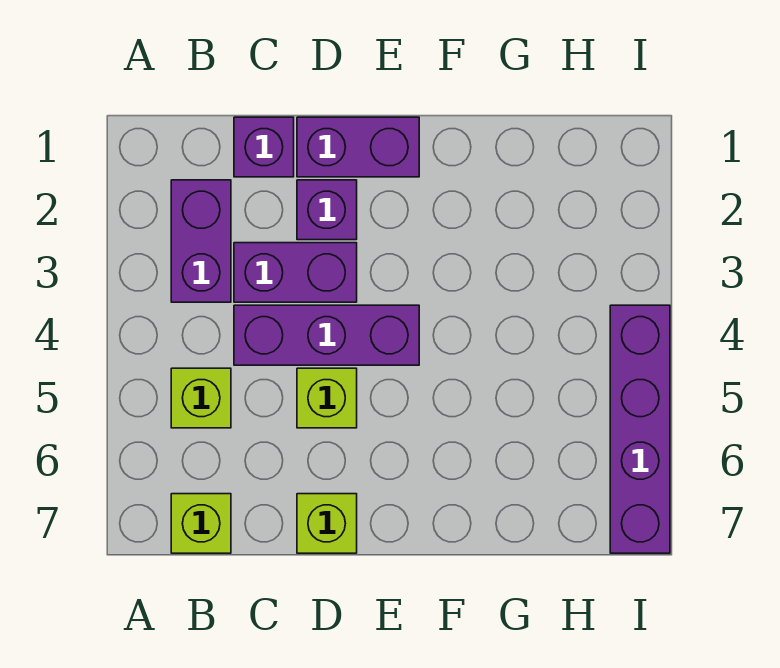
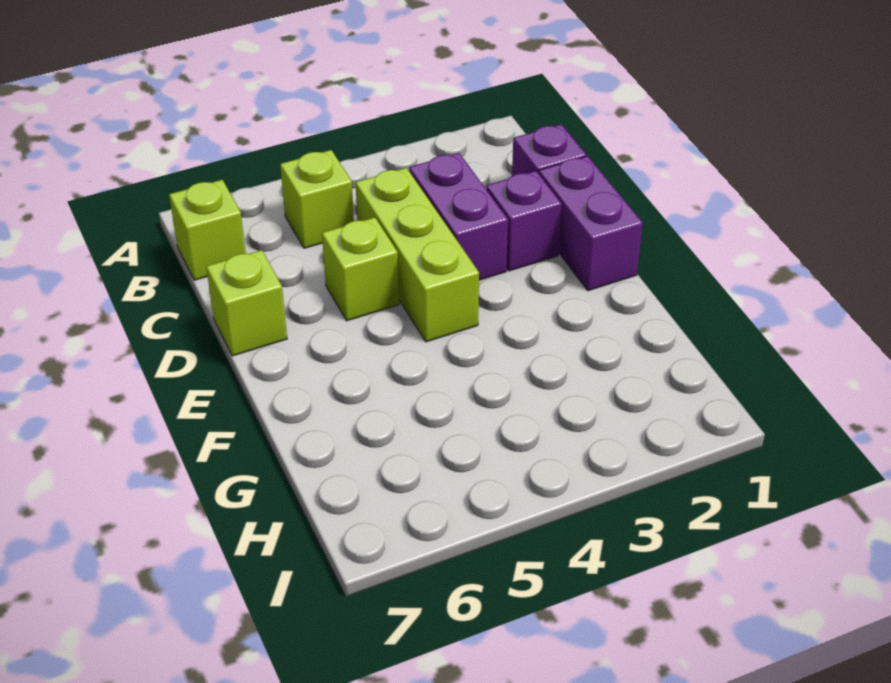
purple brick B2:B3 level 1 -> none
purple brick C4:E4 level 1 -> lime brick C4:E4 level 1
purple brick I4:I7 level 1 -> none

